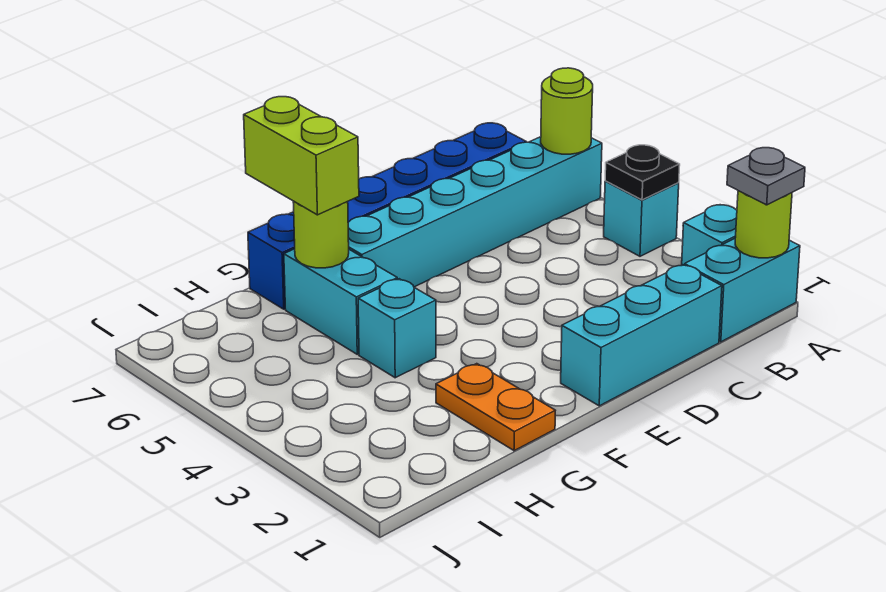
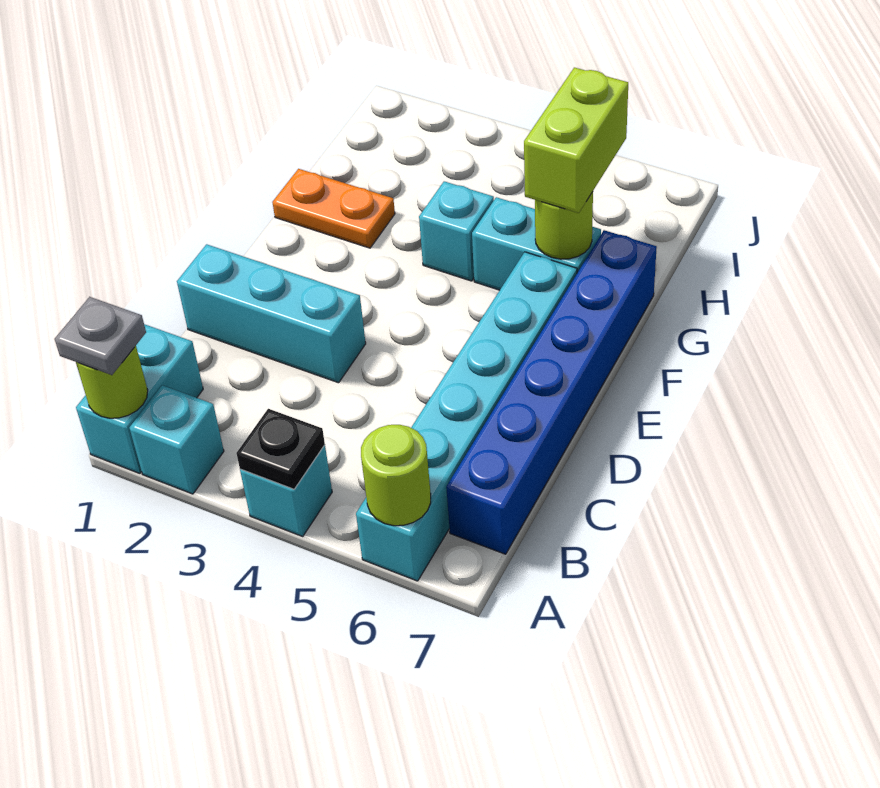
cyan brick C1:E1 level 1 -> cyan brick D1:D3 level 1
lime brick G6:G7 level 3 -> lime brick G6:H6 level 3

